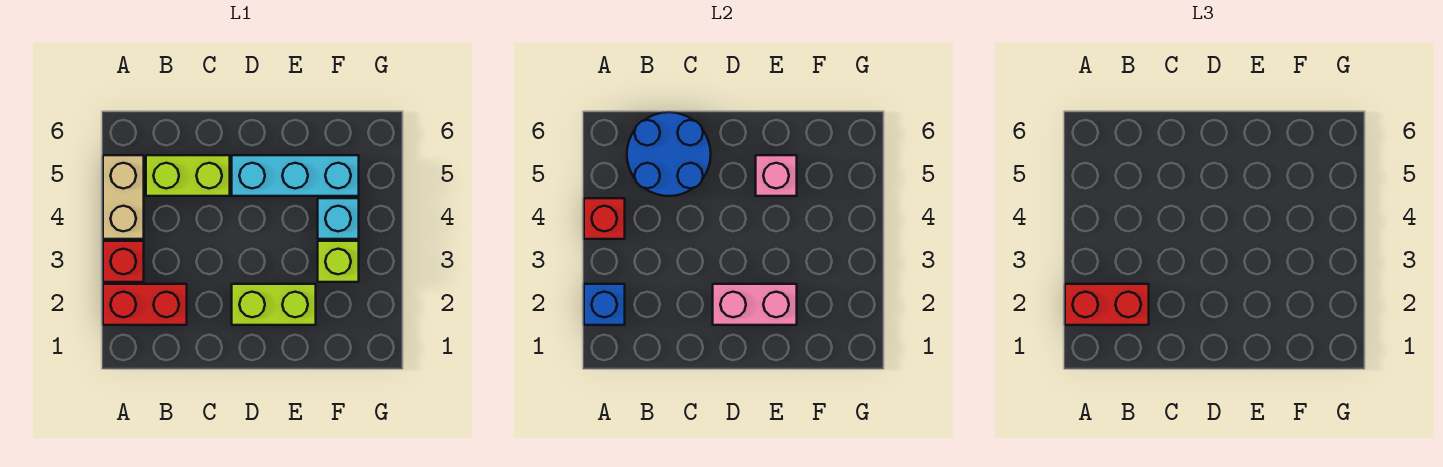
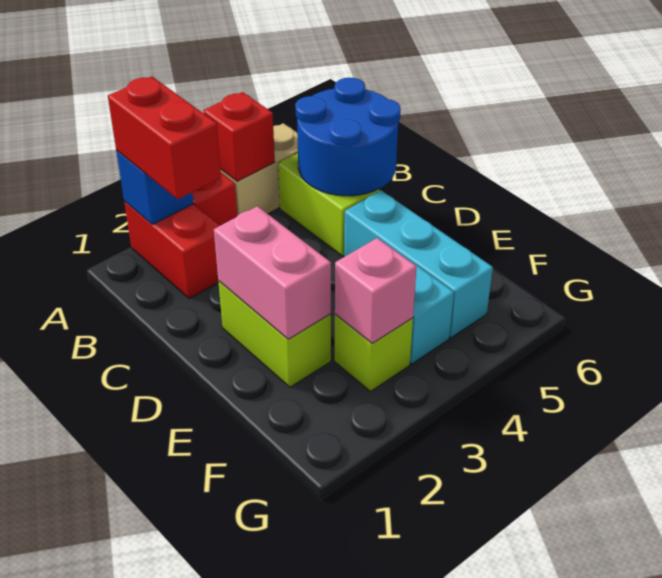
pink brick E5 level 2 -> pink brick F3 level 2

